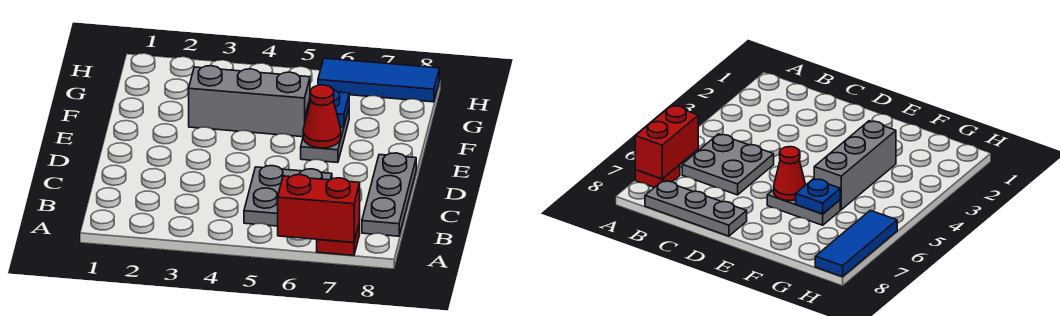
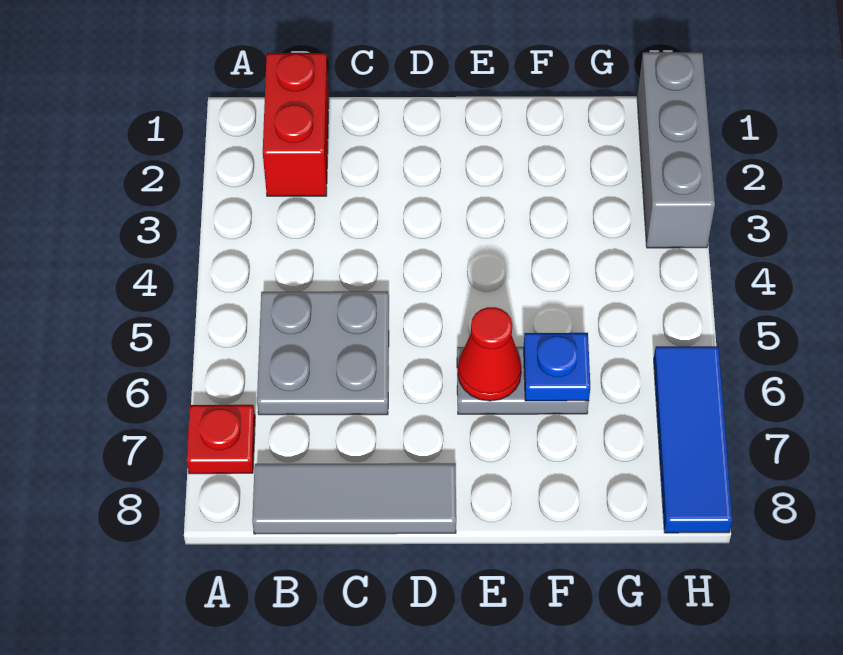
red brick A6:A7 level 2 -> red brick B1:B2 level 1
grey plate B8:D8 level 1 -> grey tile B8:D8 level 1
grey brick F3:F5 level 1 -> grey brick H1:H3 level 1

